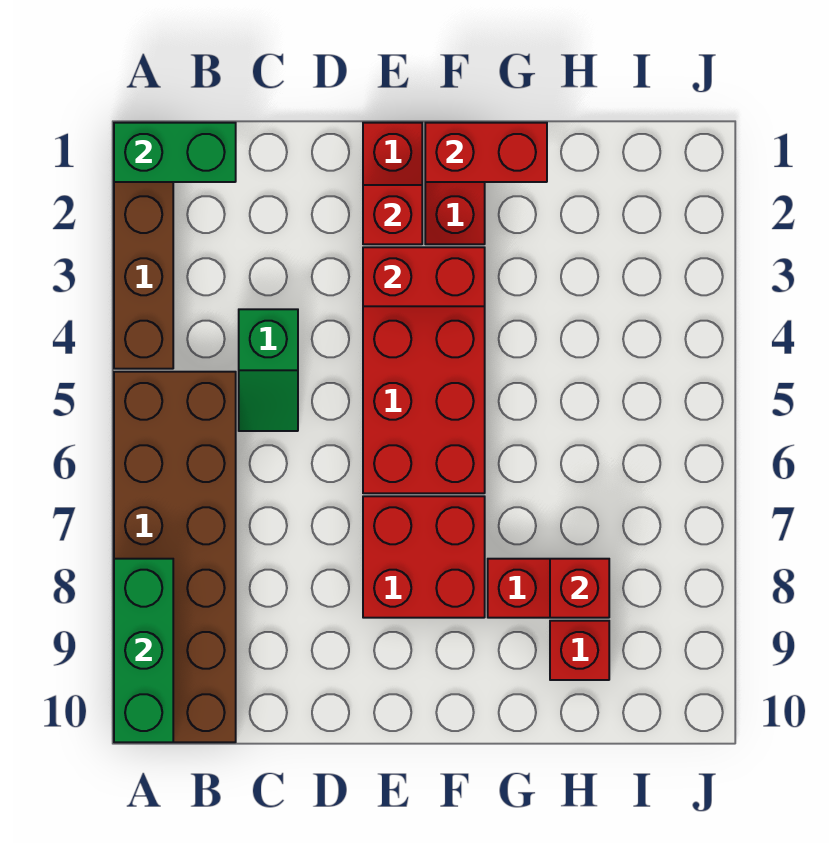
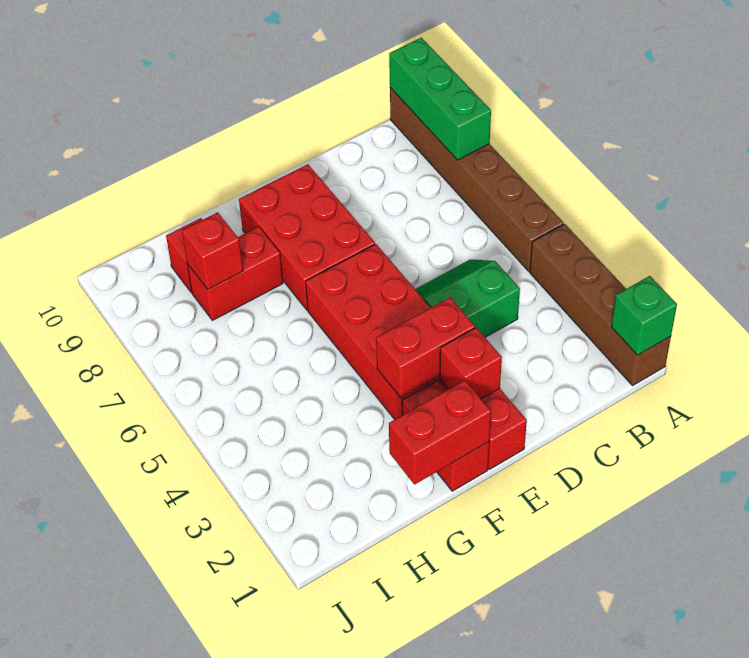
green brick A1:B1 level 2 -> green brick A1 level 2
brown brick A5:B10 level 1 -> brown brick A5:A10 level 1
green slope C4:C5 level 1 top 4 -> green slope C4:D5 level 1 top 4
red brick E7:F8 level 1 -> red brick E7:F9 level 1

